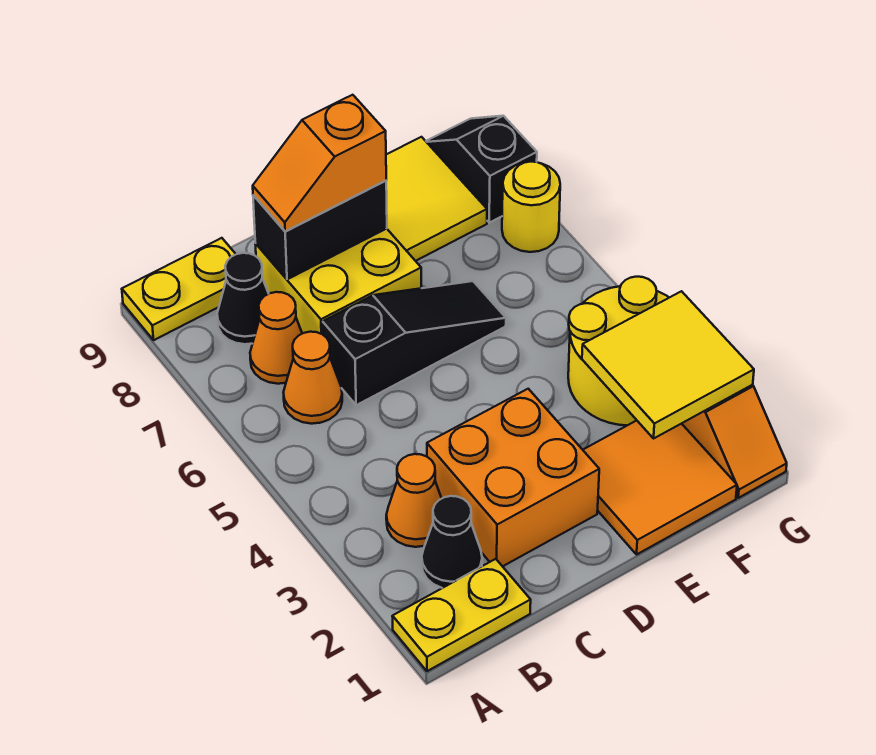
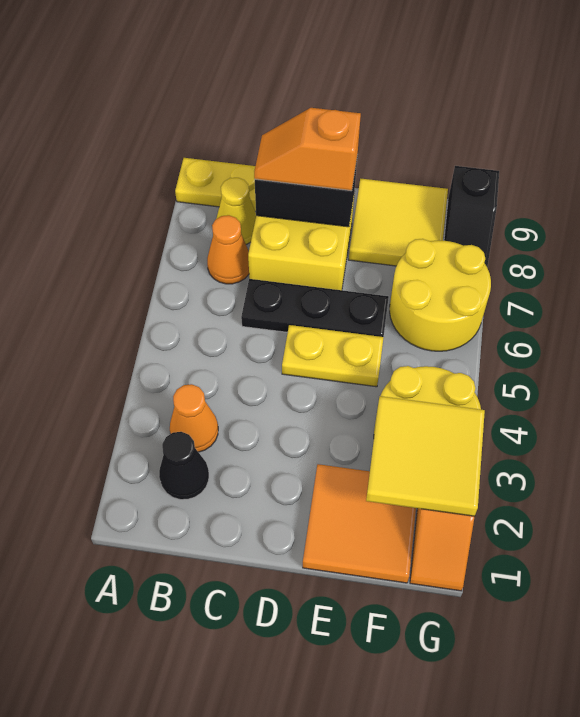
yellow plate A1:B1 level 1 -> yellow plate D5:E5 level 1
orange cone B6 level 1 -> none
black cone B8 level 1 -> yellow cone B8 level 1
orange brick C2:D3 level 1 -> none
black slope C6:E6 level 1 top C -> black plate C6:E6 level 1
yellow round brick G7 level 1 -> yellow round brick F6:G7 level 1
black slope G8:G9 level 1 top 8 -> black slope G8:G9 level 1 top 9

